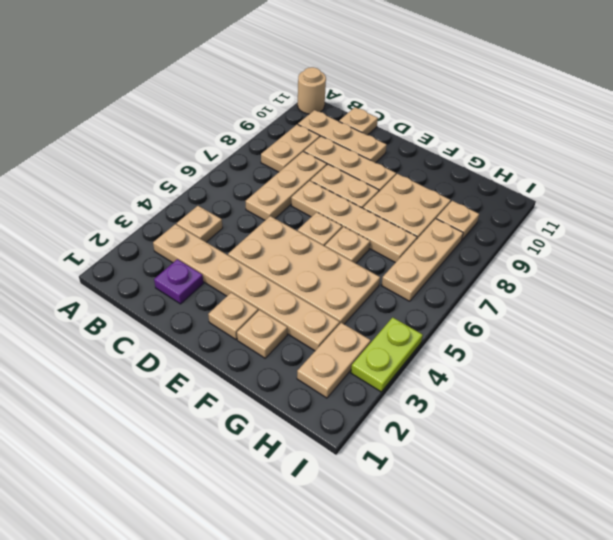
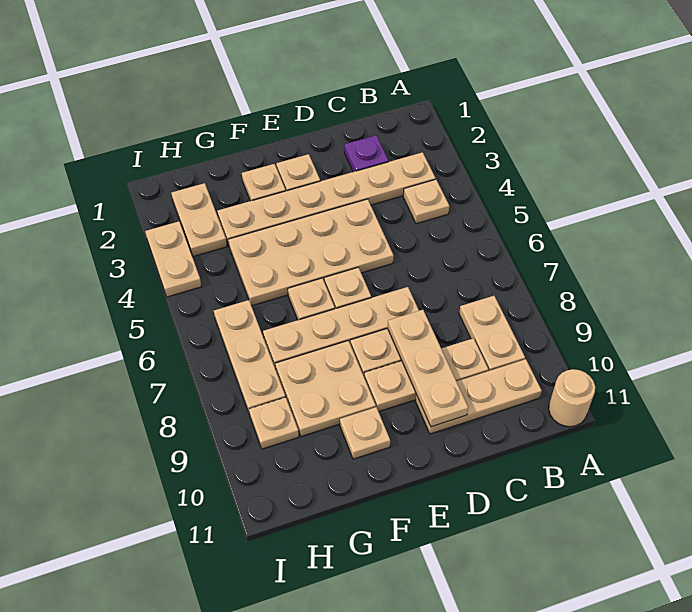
tan plate C6:C8 level 1 -> tan plate D8:D10 level 2
tan plate C11 level 1 -> tan plate F10 level 1
lime plate I3:I4 level 1 -> tan plate I3:I4 level 1

